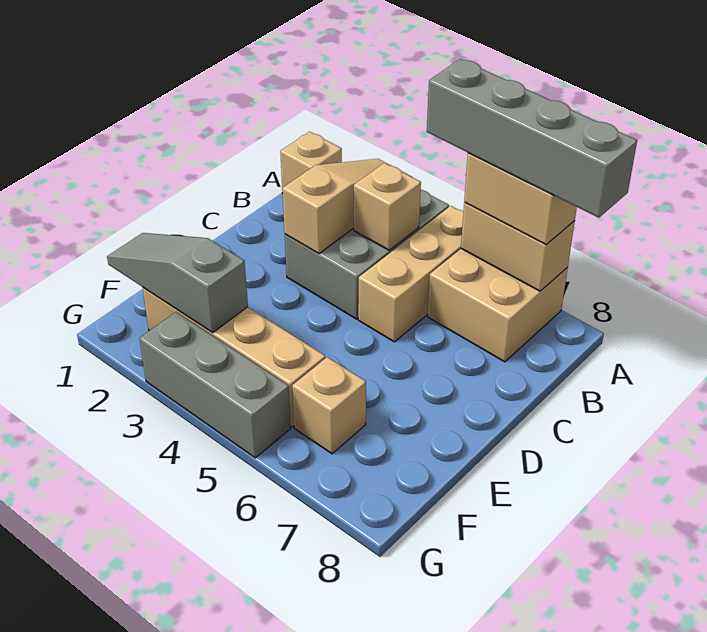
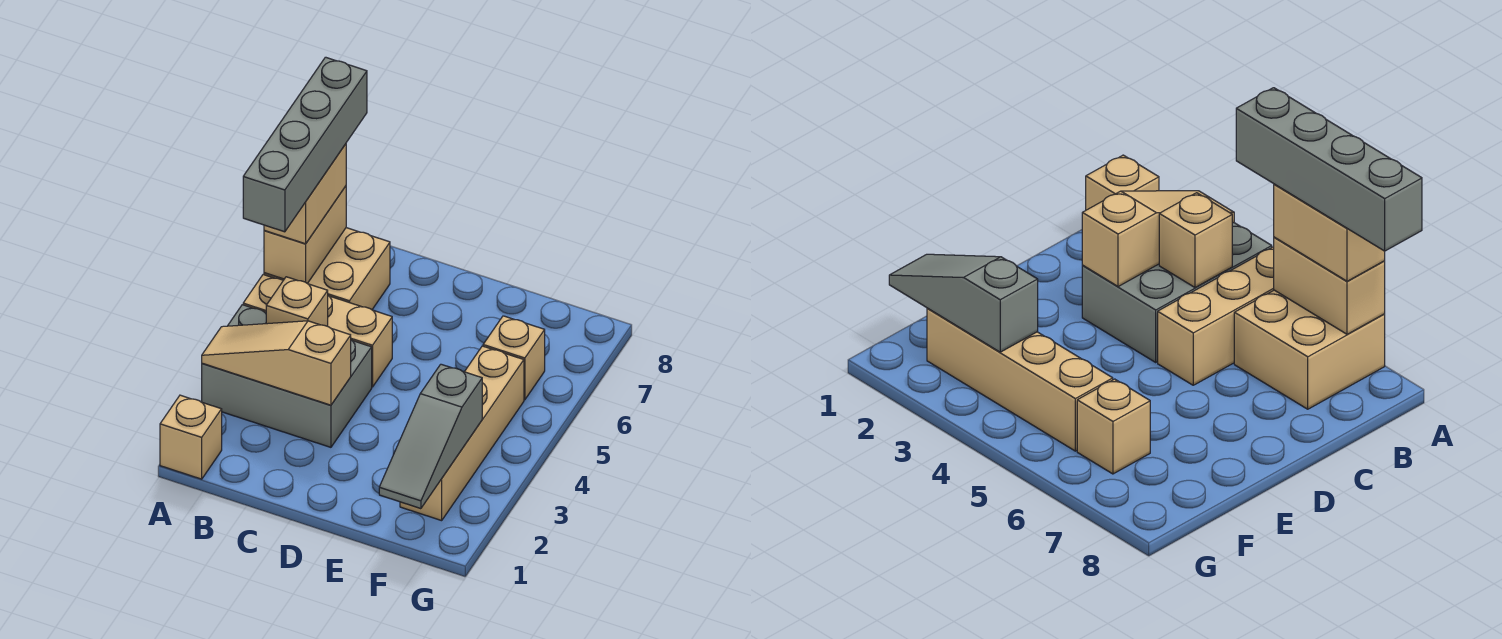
grey brick G3:G5 level 1 -> none

